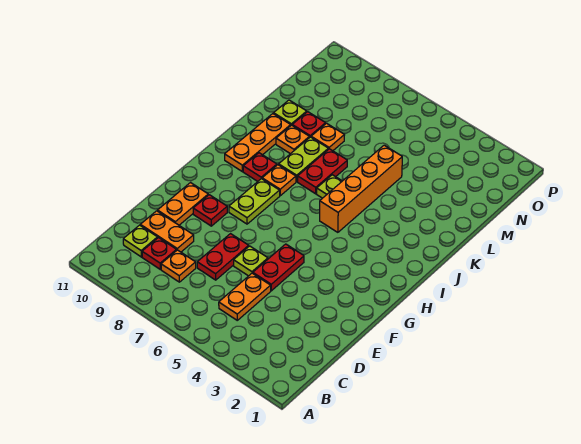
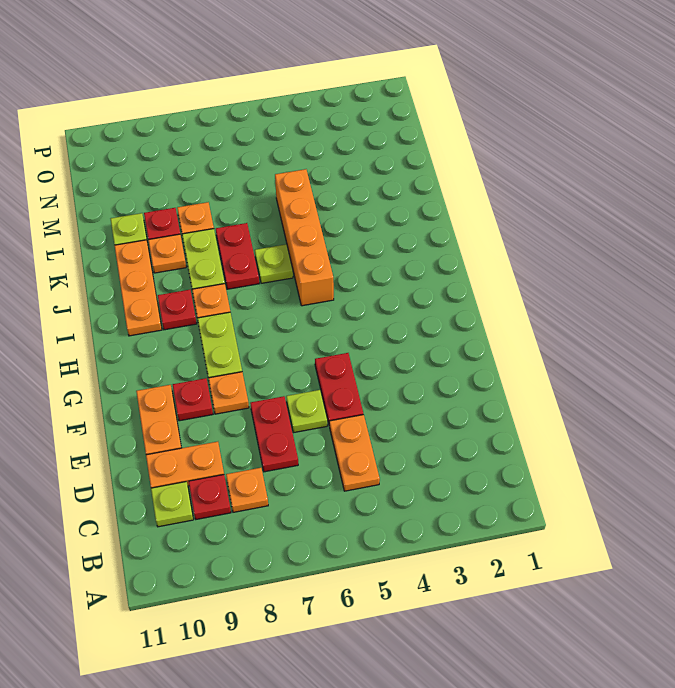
none -> orange plate F8 level 1

